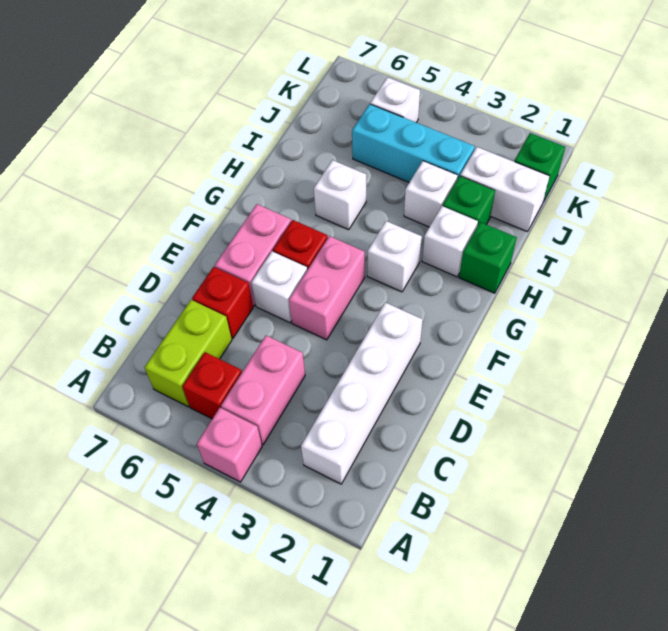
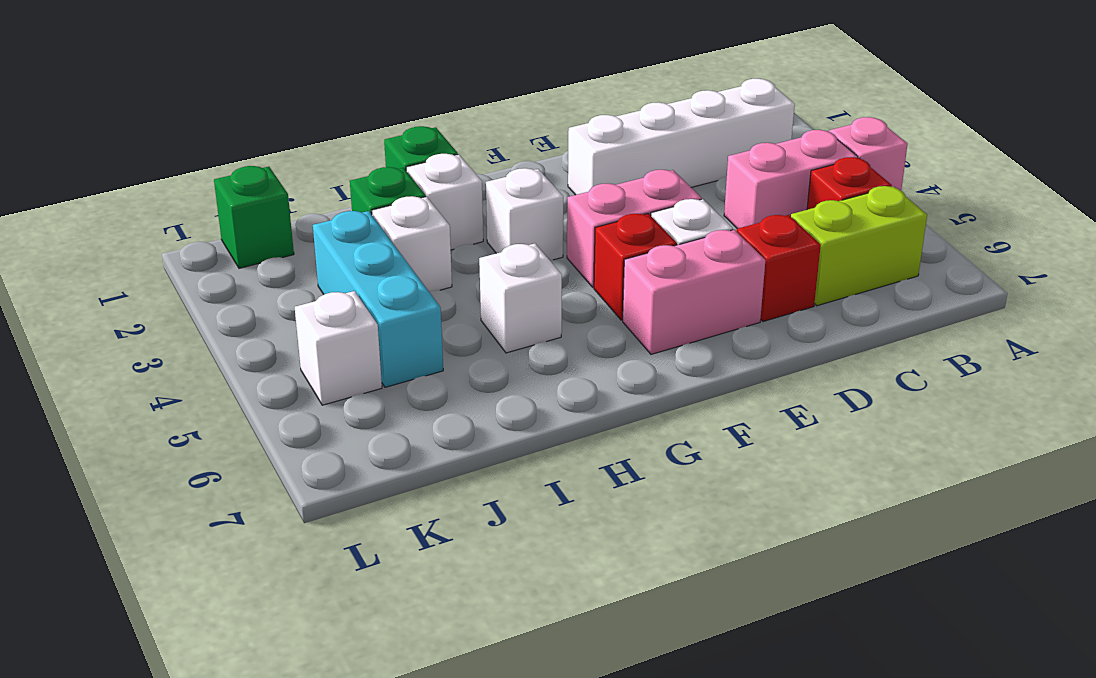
white brick J1:J2 level 1 -> none

